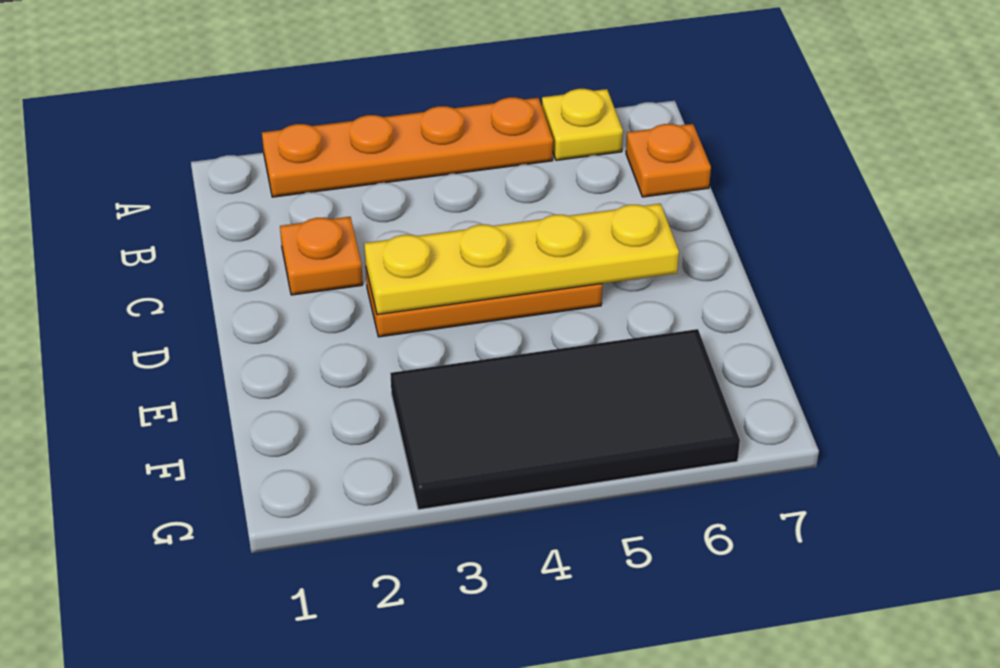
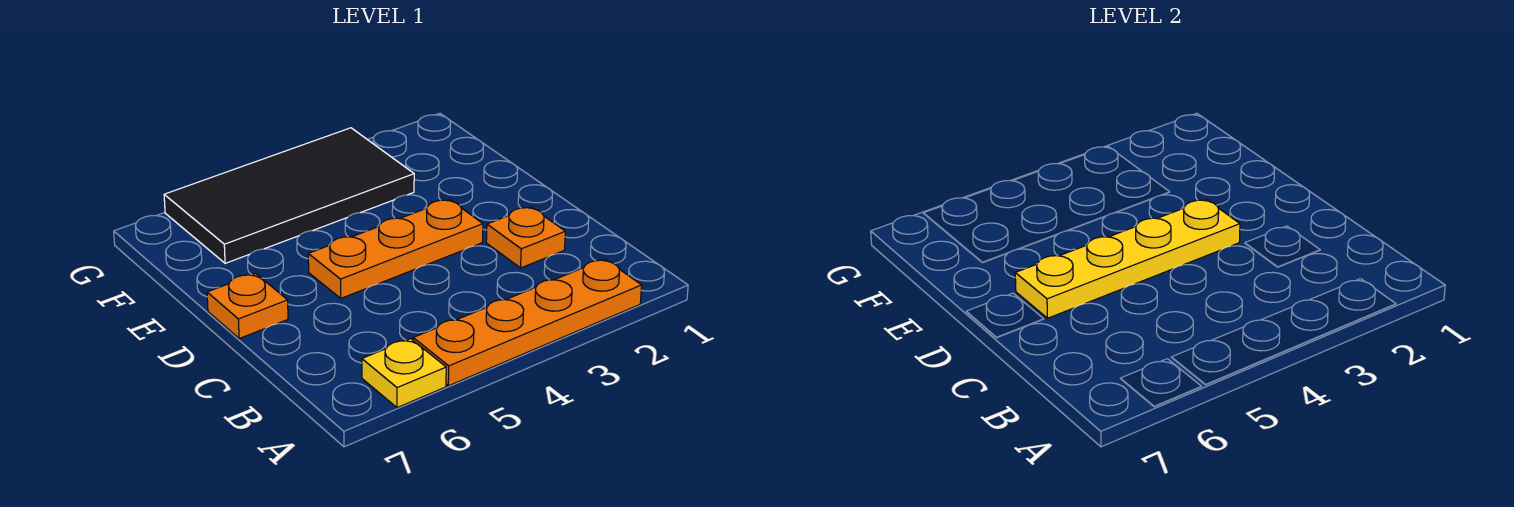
orange plate B7 level 1 -> orange plate D7 level 1

